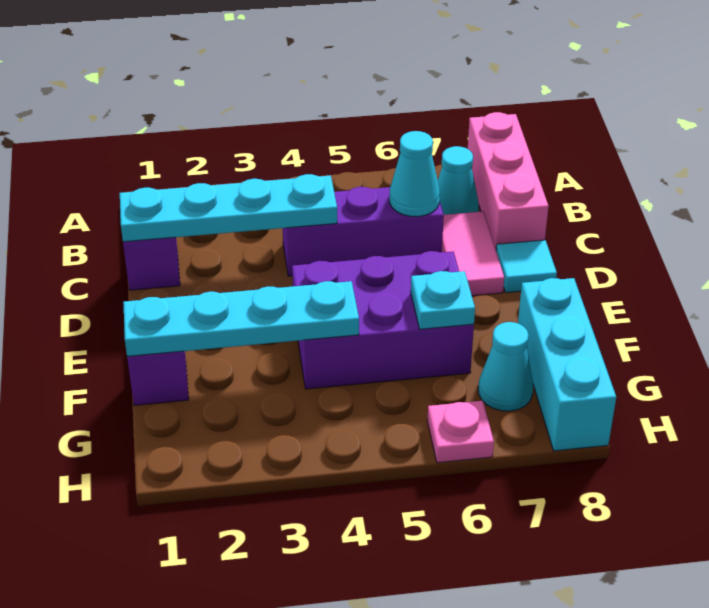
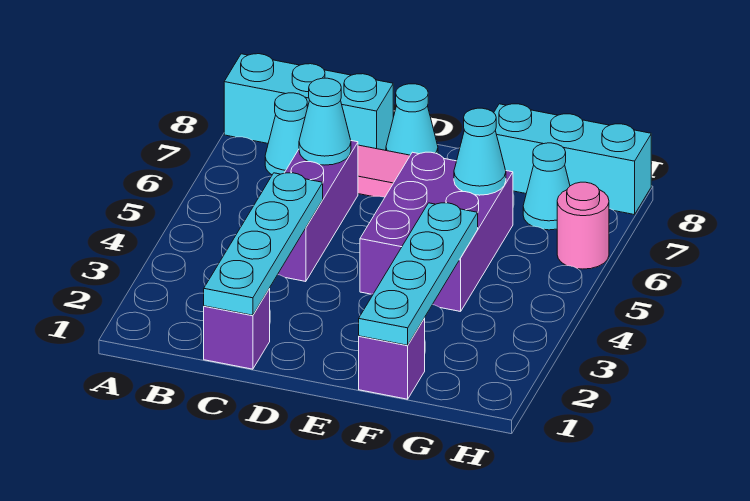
pink brick A8:C8 level 1 -> cyan brick A8:C8 level 1
cyan tile D8 level 1 -> cyan cone D8 level 1
cyan plate F6 level 2 -> cyan cone F6 level 2
pink plate H6 level 1 -> pink round brick H6 level 1

